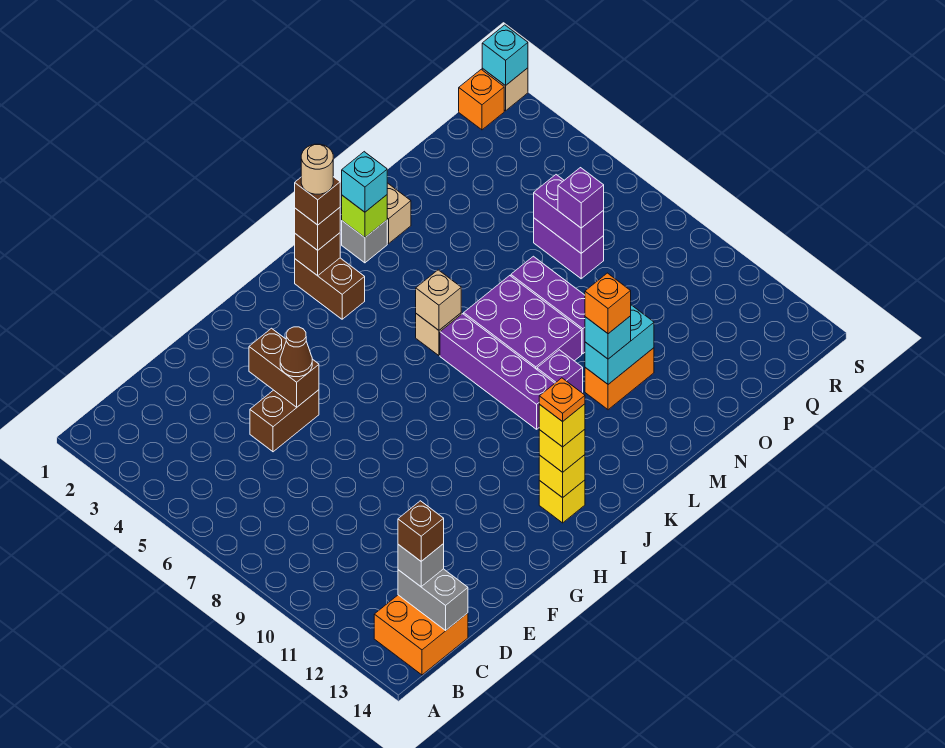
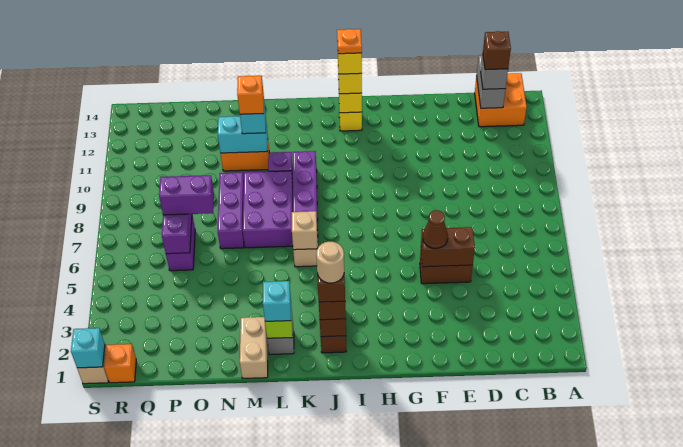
brown brick F4:F5 level 2 -> brown brick E5:F5 level 2
purple brick P7 level 3 -> purple brick O7:P7 level 3

